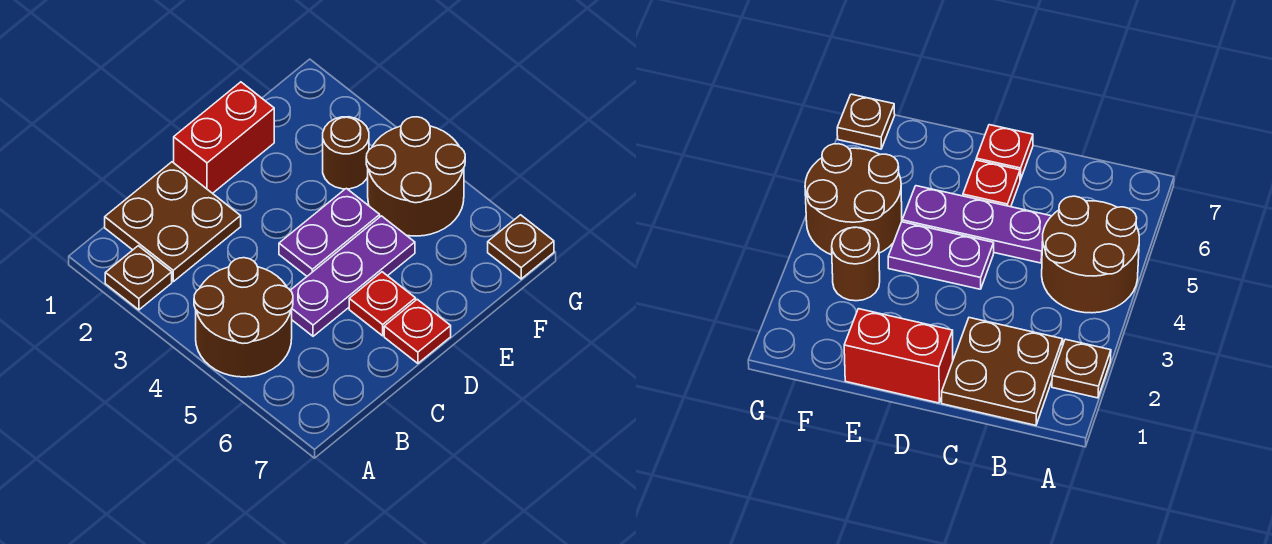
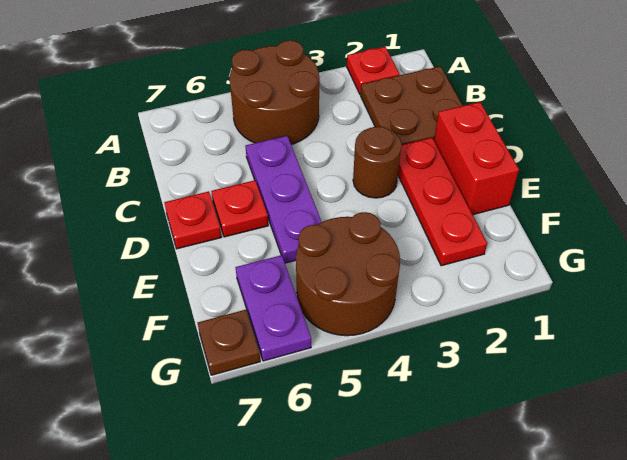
brown plate A2 level 1 -> red plate A2 level 1
none -> red plate D2:F2 level 1
purple plate D4:E4 level 1 -> purple plate F6:G6 level 1
brown round brick F3 level 1 -> brown round brick D3 level 1

